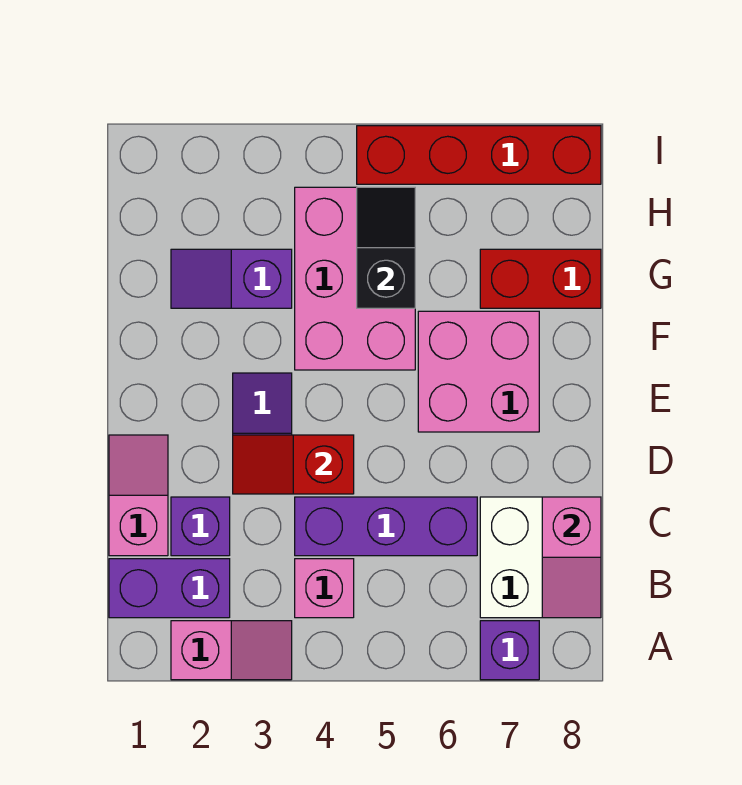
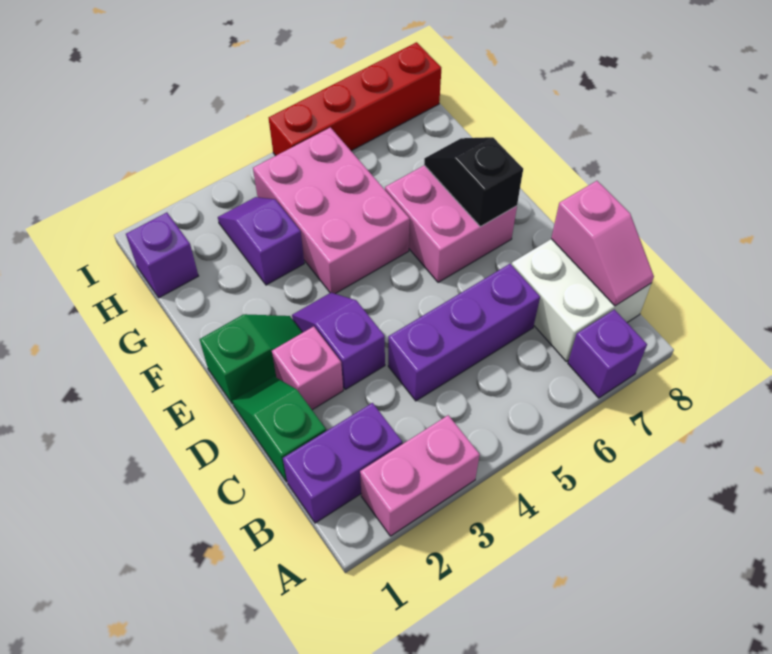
pink slope A2:A3 level 1 top 2 -> pink brick A2:A3 level 1
pink brick B4 level 1 -> pink brick D2 level 1
pink slope C1:D1 level 1 top C -> green slope C1:D1 level 1 top C
purple brick C2 level 1 -> purple brick H1 level 1
red slope D3:D4 level 2 top 4 -> none
none -> green slope E1:E2 level 1 top 1
purple slope G2:G3 level 1 top 3 -> purple slope G3:H3 level 1 top G
black slope G5:H5 level 2 top G -> black slope E7:F7 level 2 top E
red brick G7:G8 level 1 -> none

